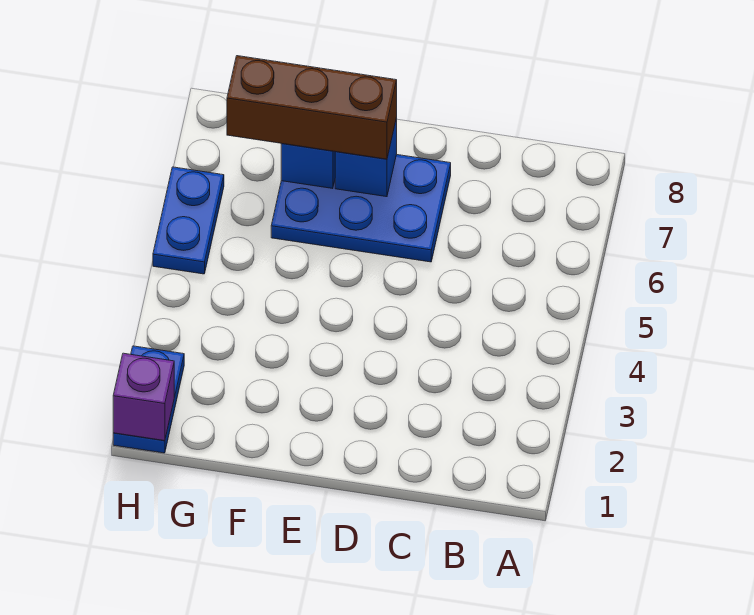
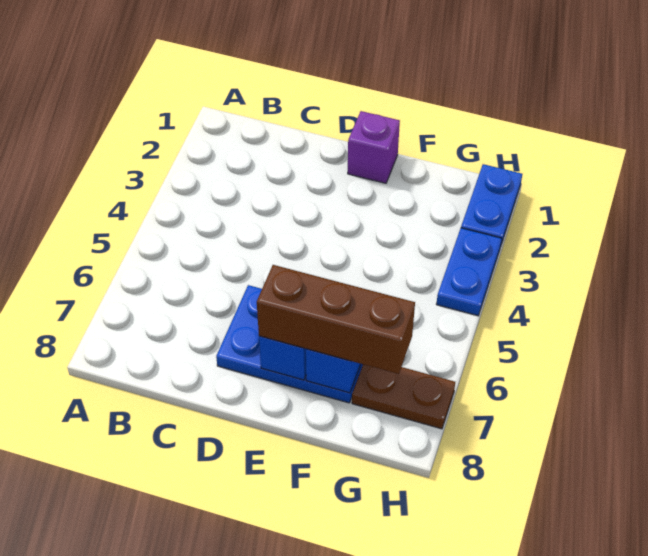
none -> brown plate G7:H7 level 1
purple brick H1 level 2 -> purple brick E1 level 1
blue plate H5:H6 level 1 -> blue plate H3:H4 level 1

